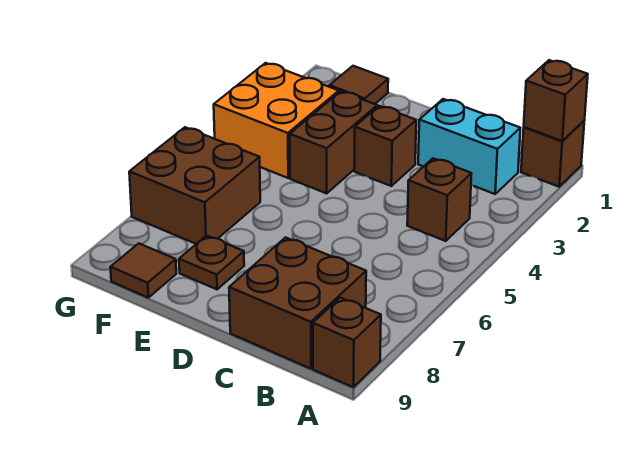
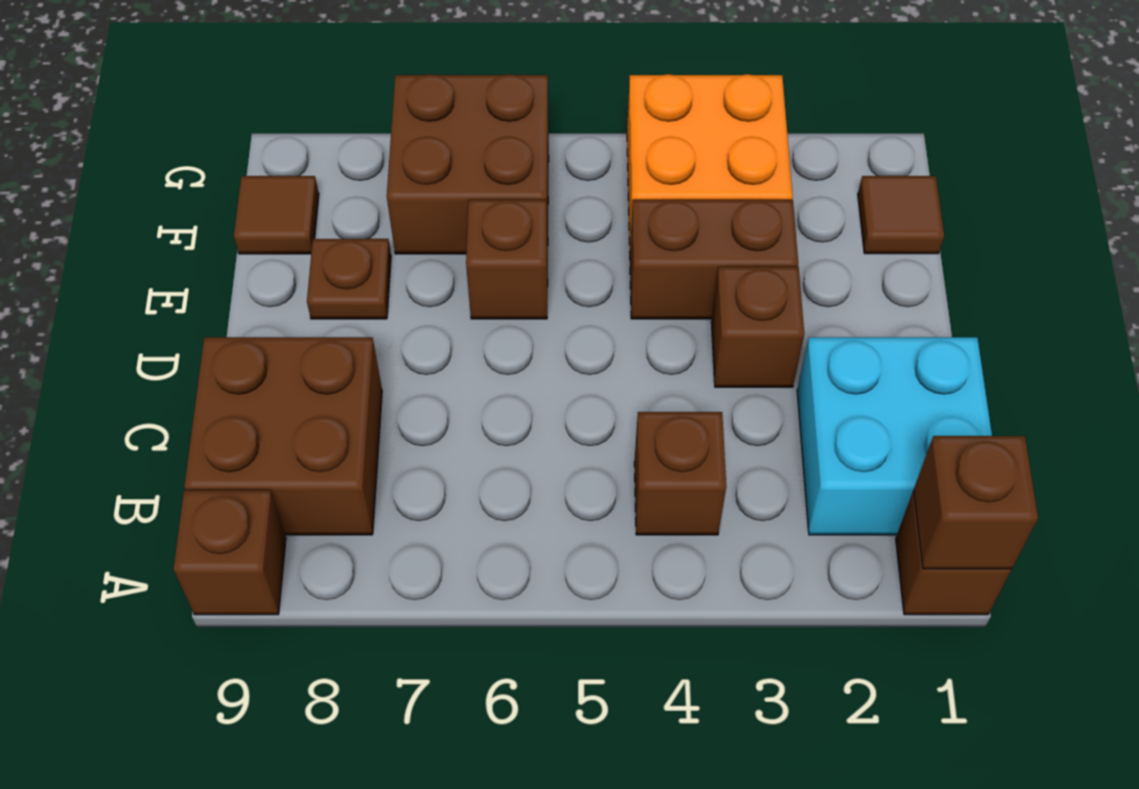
cyan brick B2:C2 level 1 -> cyan brick B1:C2 level 1
none -> brown brick E6 level 1

